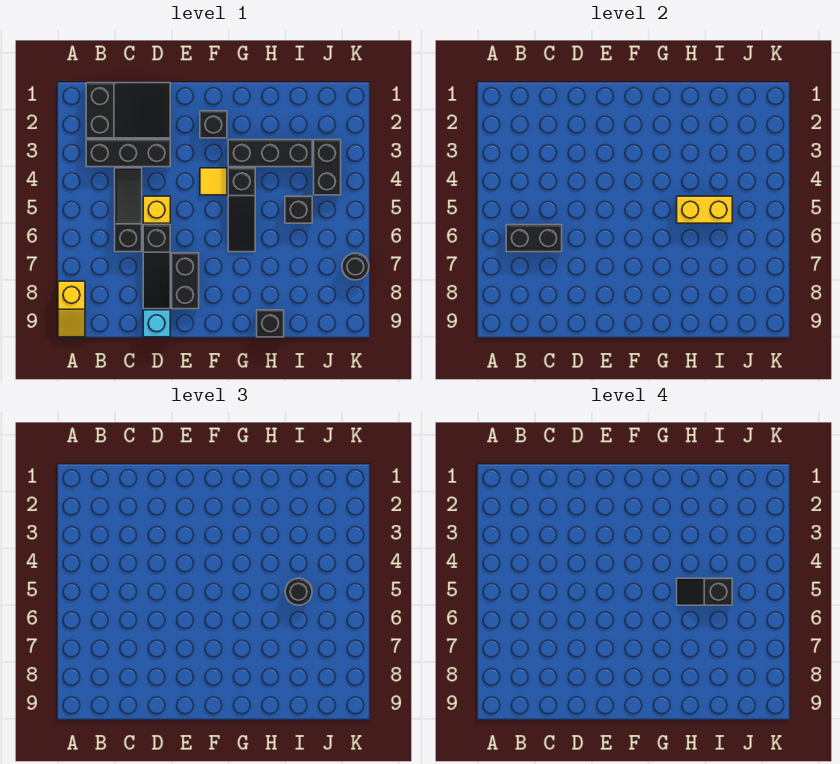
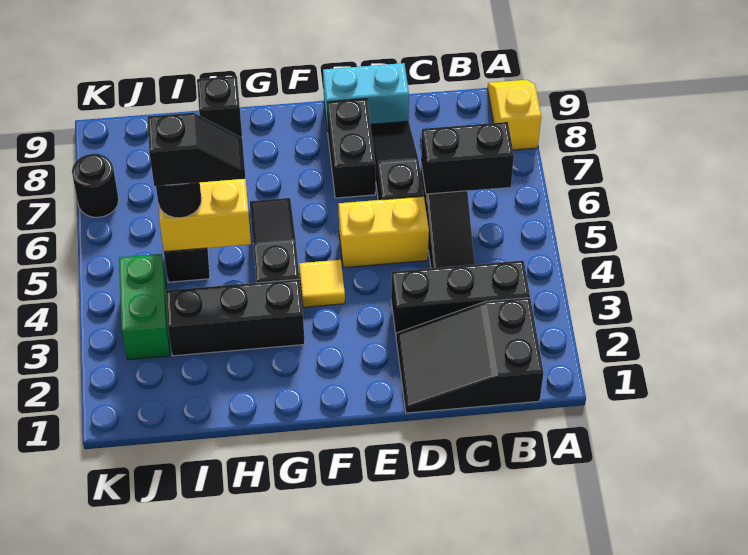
yellow brick D5 level 1 -> yellow brick D5:E5 level 1
cyan brick D9 level 1 -> cyan brick D9:E9 level 1
black brick F2 level 1 -> none
black brick J3:J4 level 1 -> green brick J3:J4 level 1

